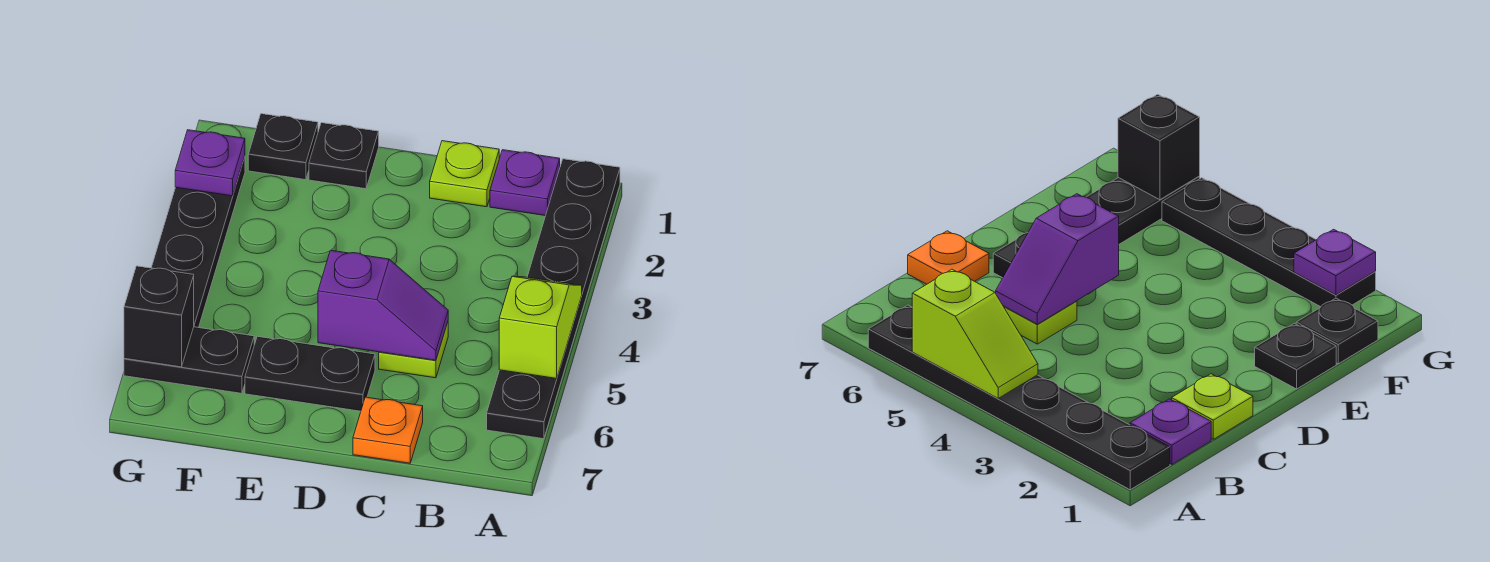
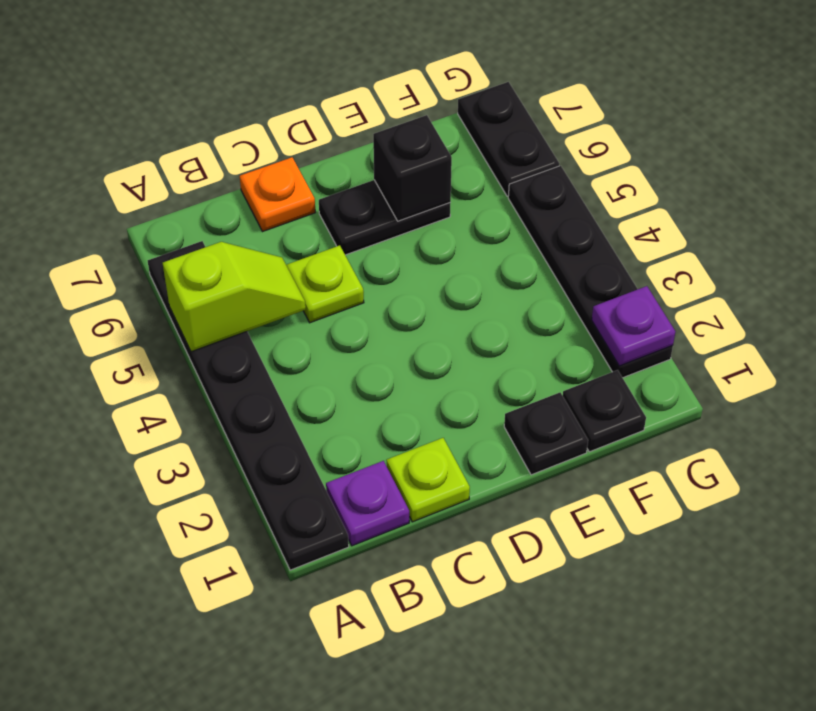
lime slope A4:A5 level 2 top 5 -> lime slope A5:B5 level 2 top A
purple slope C5:D5 level 2 top D -> none
black plate F6:G6 level 1 -> black plate G6:G7 level 1
black brick G6 level 2 -> black brick E6 level 2

